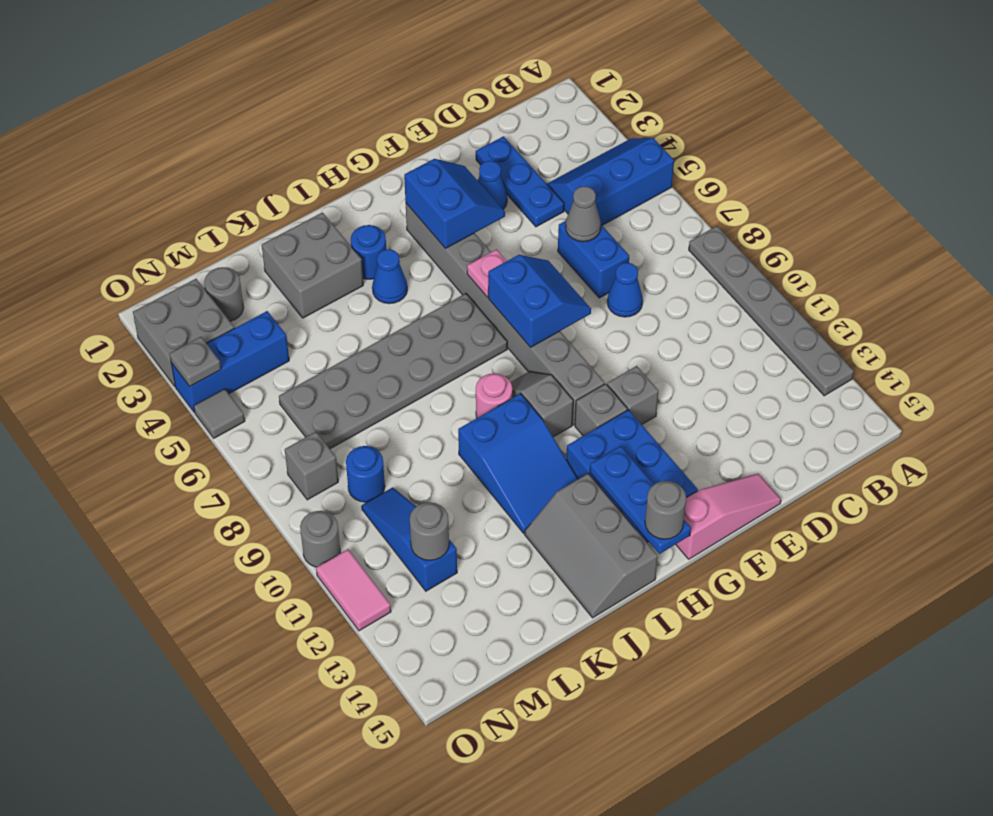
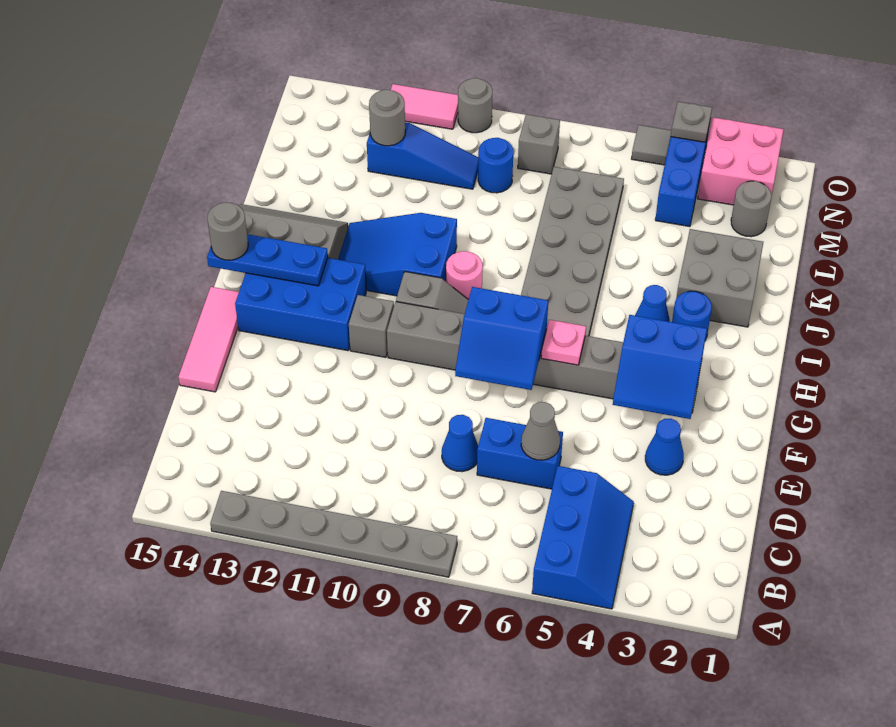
blue plate D2:D4 level 1 -> none
pink slope E15:G15 level 1 top G -> pink tile E15:G15 level 1
grey brick F11 level 1 -> none
grey brick N2:O3 level 1 -> pink brick N2:O3 level 1

